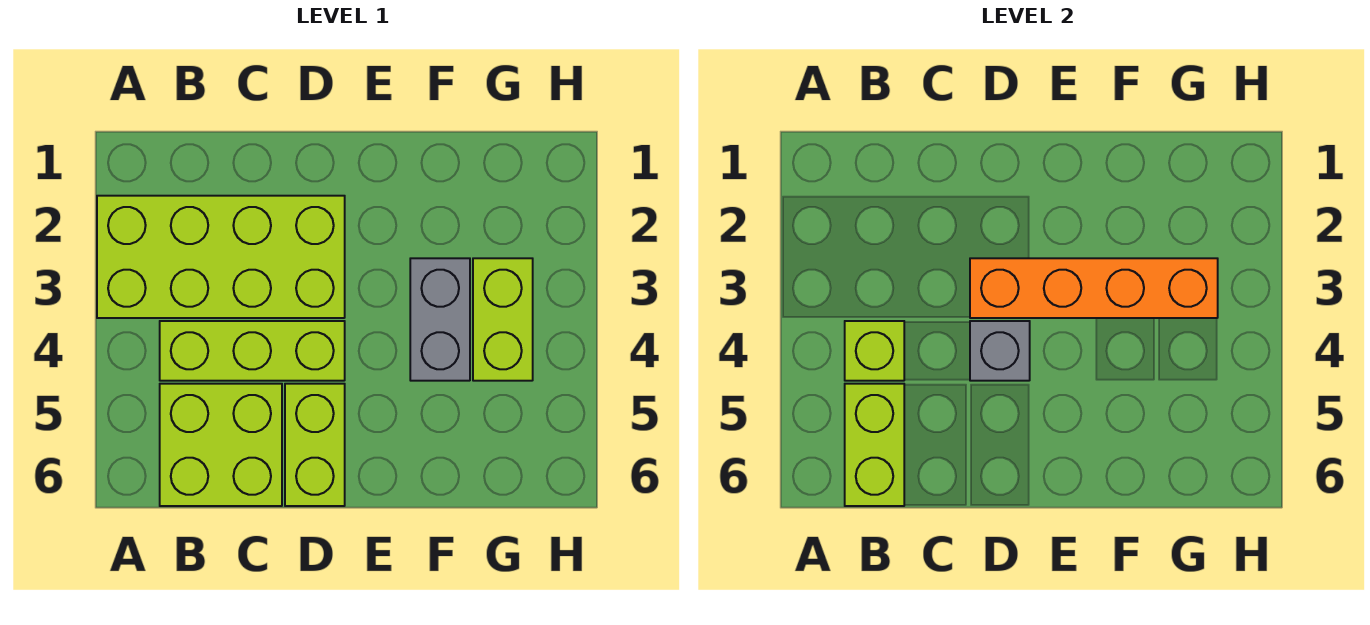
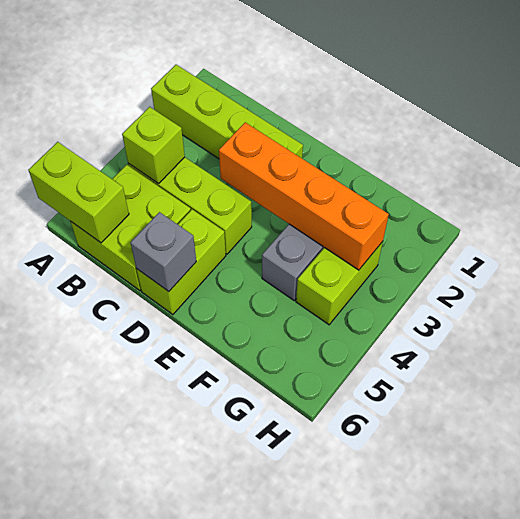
lime brick A2:D3 level 1 -> lime brick A2:D2 level 1
lime brick B5:B6 level 2 -> lime brick A6:B6 level 2
grey brick D4 level 2 -> grey brick D6 level 2

